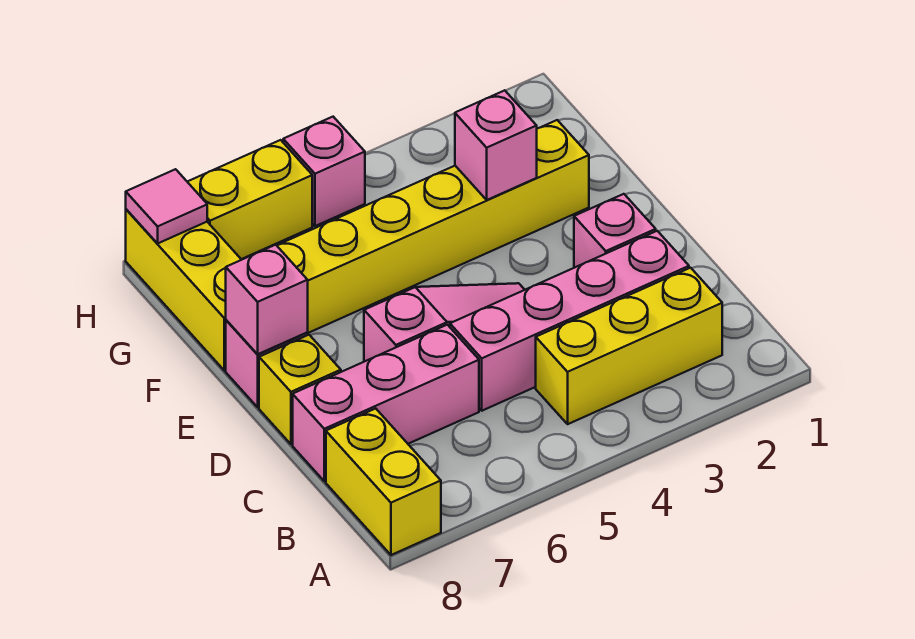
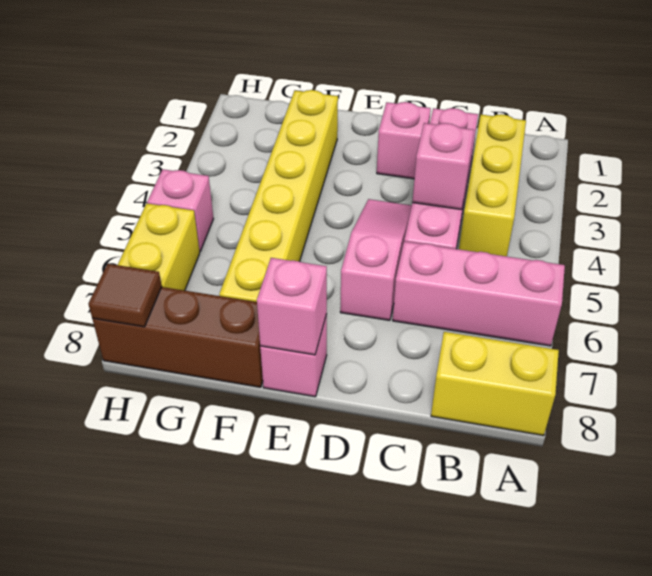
pink brick C6:C8 level 1 -> pink brick A6:C6 level 1
yellow brick D8 level 1 -> none
pink brick F3 level 2 -> pink brick C4 level 2
yellow brick F8:H8 level 1 -> brown brick F8:H8 level 1
pink tile H8 level 2 -> brown tile H8 level 2

